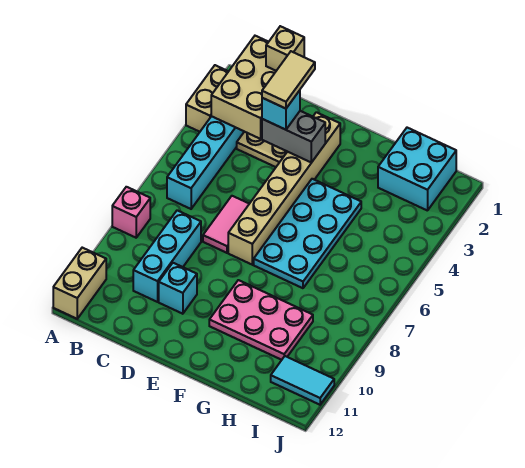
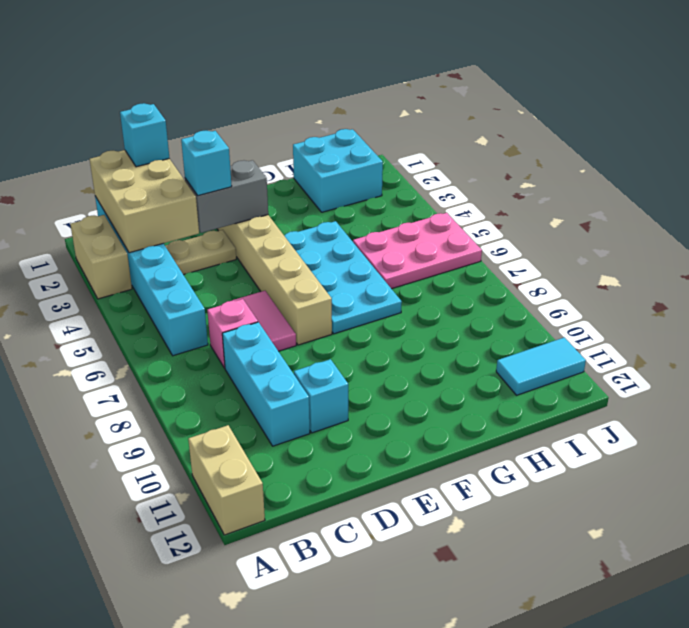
pink brick A8 level 1 -> pink brick C7 level 1
tan brick C1 level 3 -> cyan brick C1 level 3
tan tile D2:D3 level 4 -> none
pink plate F9:H10 level 1 -> pink plate H5:J6 level 1

